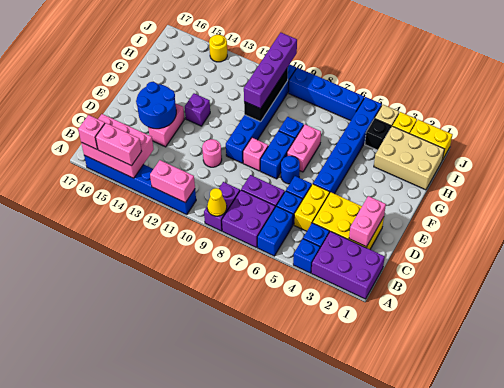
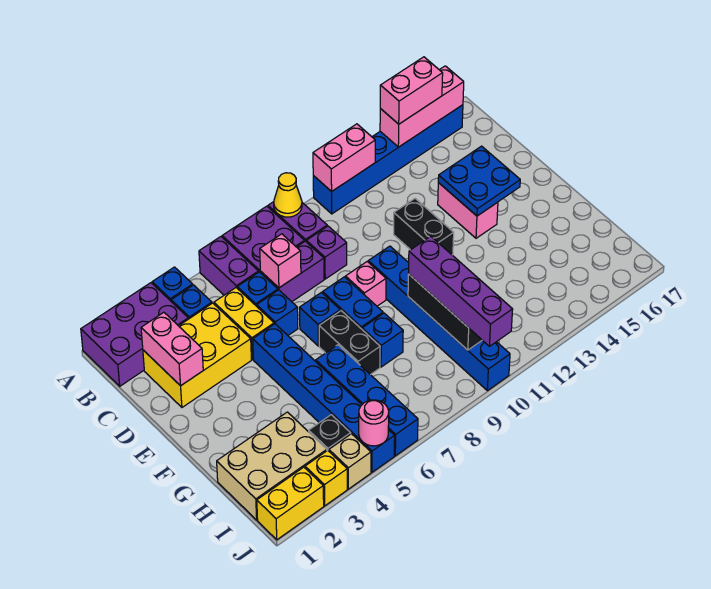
blue brick A6:B6 level 1 -> purple brick A6:B6 level 1
pink brick A14:B16 level 2 -> pink brick A14:A16 level 2
pink brick A16 level 3 -> pink brick C7 level 2
pink round brick D11 level 1 -> pink round brick J5 level 2
none -> black brick D12:E12 level 1
blue round brick D14:E15 level 2 -> blue plate D14:E15 level 2
blue round brick E7 level 1 -> blue brick E7 level 1
pink brick F7:G7 level 1 -> black brick F7:G7 level 1
purple brick F13 level 1 -> purple brick C9 level 1
blue brick J6:J9 level 1 -> blue brick G6:J6 level 1
yellow round brick J14 level 1 -> none

